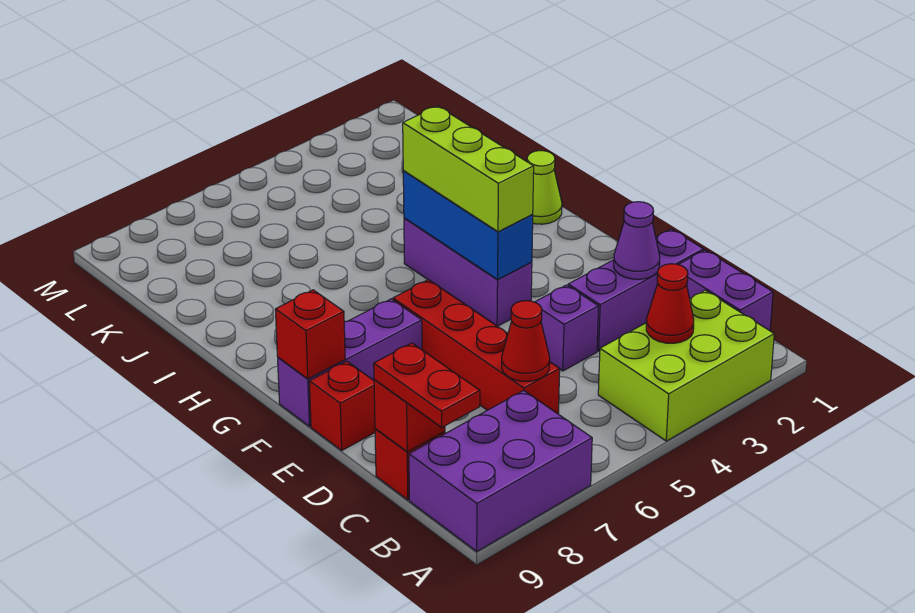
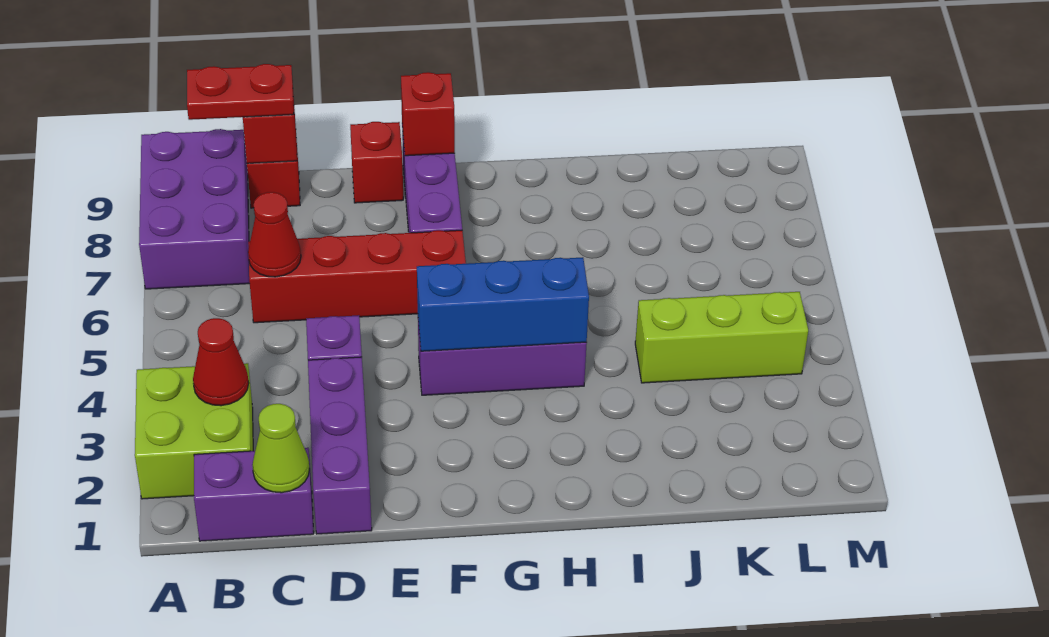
lime brick A2:B4 level 1 -> lime brick A2:B3 level 1
purple cone D2 level 2 -> none
lime brick F4:H4 level 3 -> lime brick J4:L4 level 1
lime cone H1 level 1 -> lime cone C1 level 2

